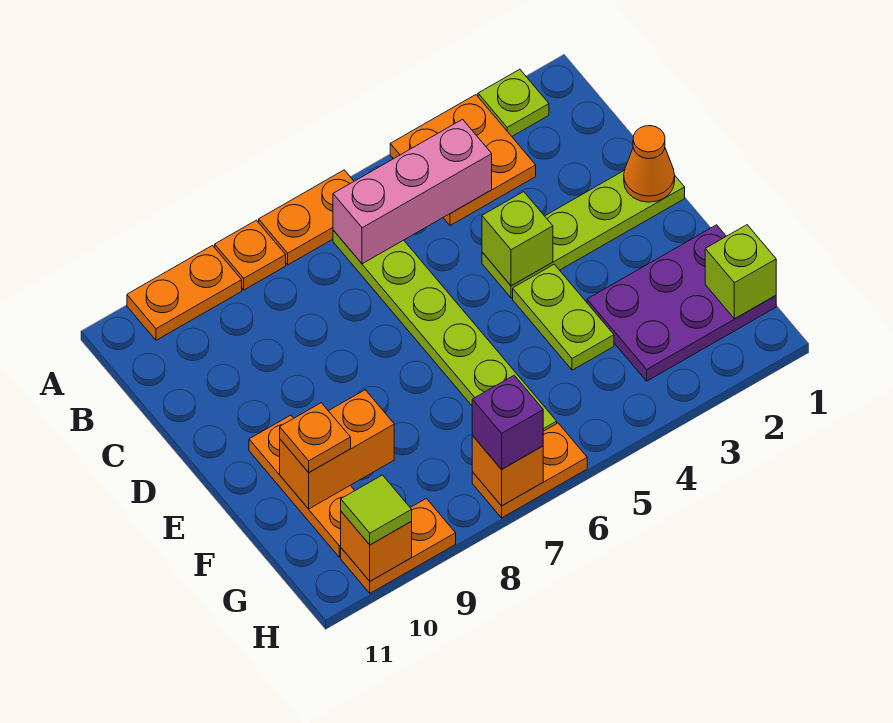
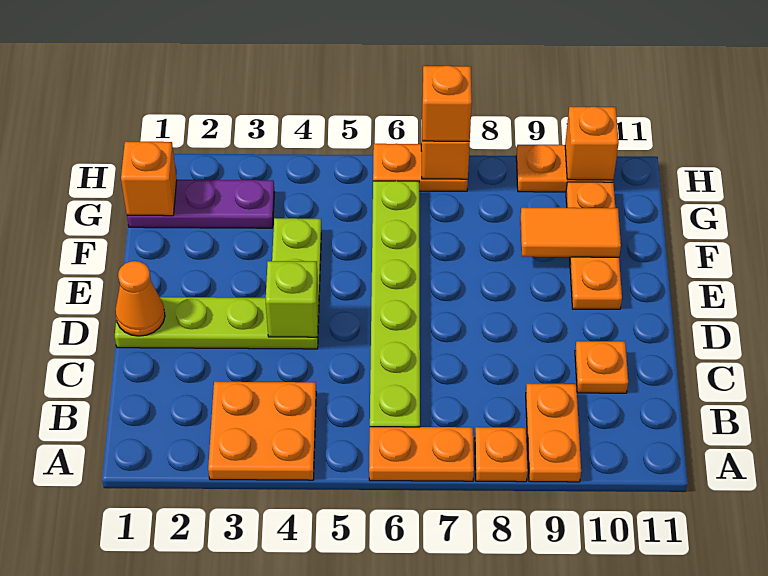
lime plate A2 level 1 -> none
orange plate A9:A10 level 1 -> orange plate A9:B9 level 1
pink brick B4:B6 level 2 -> none
purple plate F1:G3 level 1 -> purple plate G1:G3 level 1
orange brick F9:F10 level 2 -> orange tile F9:F10 level 2
orange plate F10 level 3 -> orange plate C10 level 1
lime brick G1 level 2 -> orange brick G1 level 2
purple brick H7 level 3 -> orange brick H7 level 3
lime tile H10 level 3 -> none

